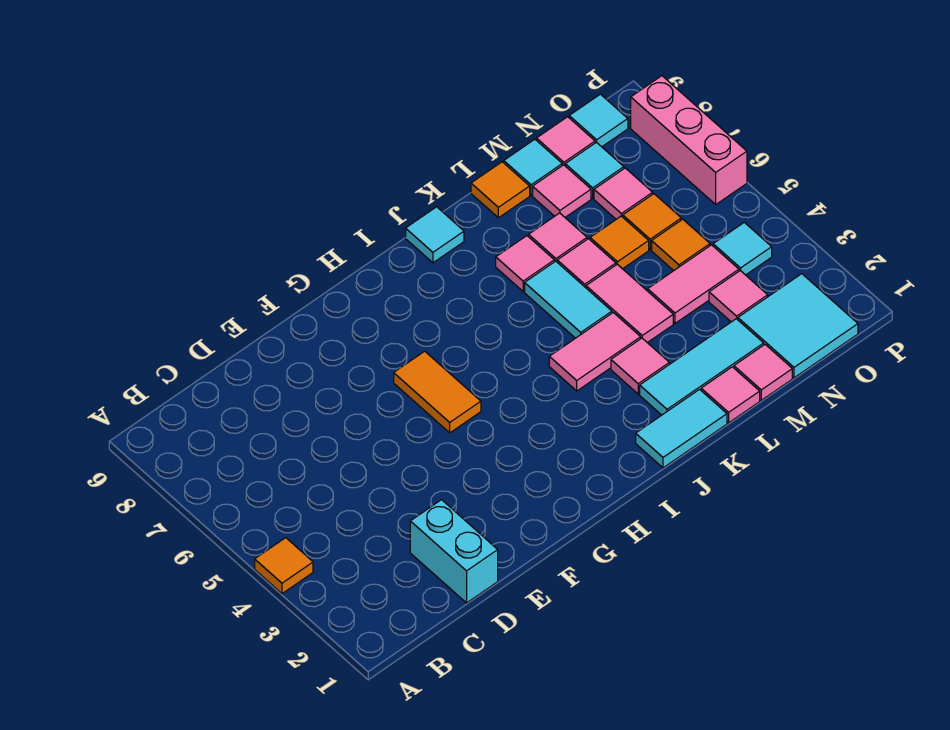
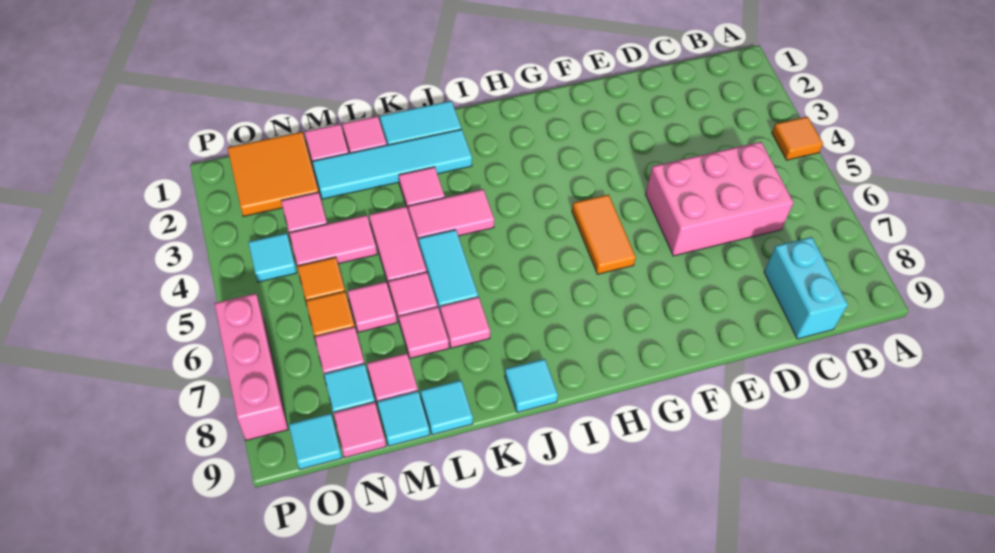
none -> pink brick C5:E6 level 1
cyan brick D1:D2 level 1 -> cyan brick C8:C9 level 1
cyan tile K2:M2 level 1 -> cyan tile J2:M2 level 1
orange tile L9 level 1 -> cyan tile L9 level 1
orange tile M6 level 1 -> pink tile M6 level 1
cyan tile N1:O2 level 1 -> orange tile N1:O2 level 1

